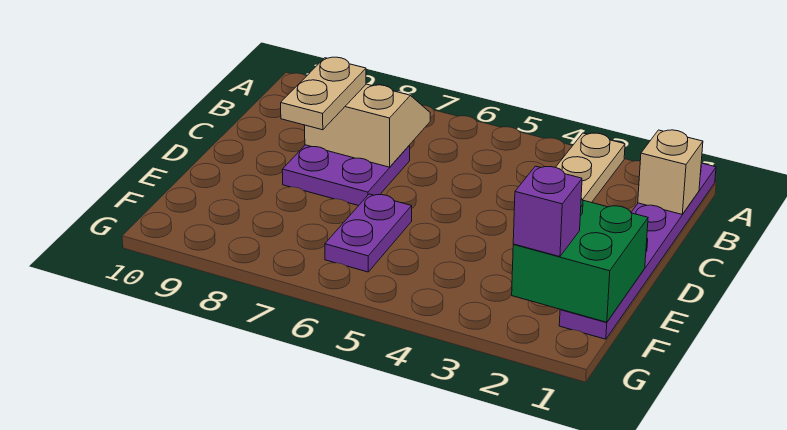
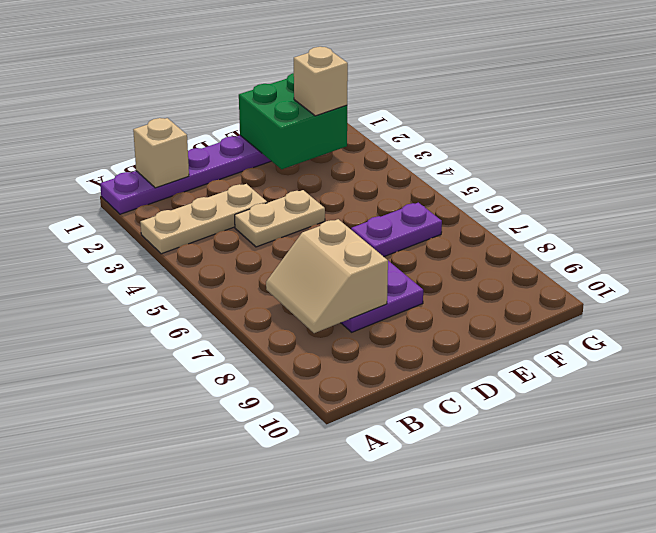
tan plate C8:D8 level 3 -> tan plate C4:D4 level 1
purple brick F2 level 3 -> tan brick F2 level 3

